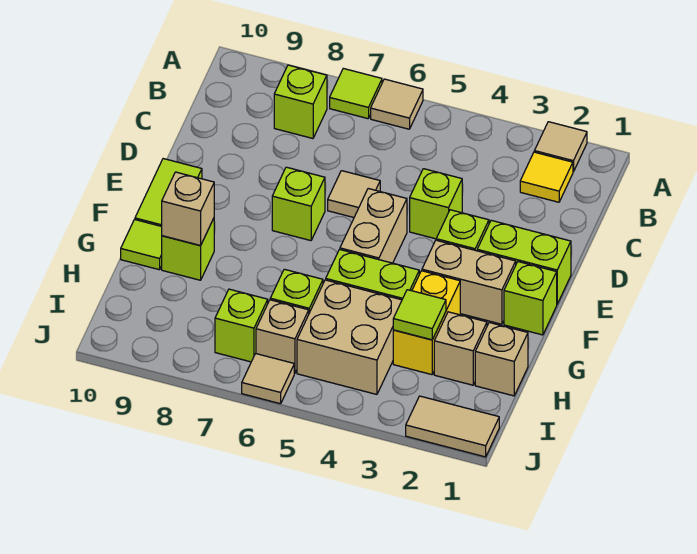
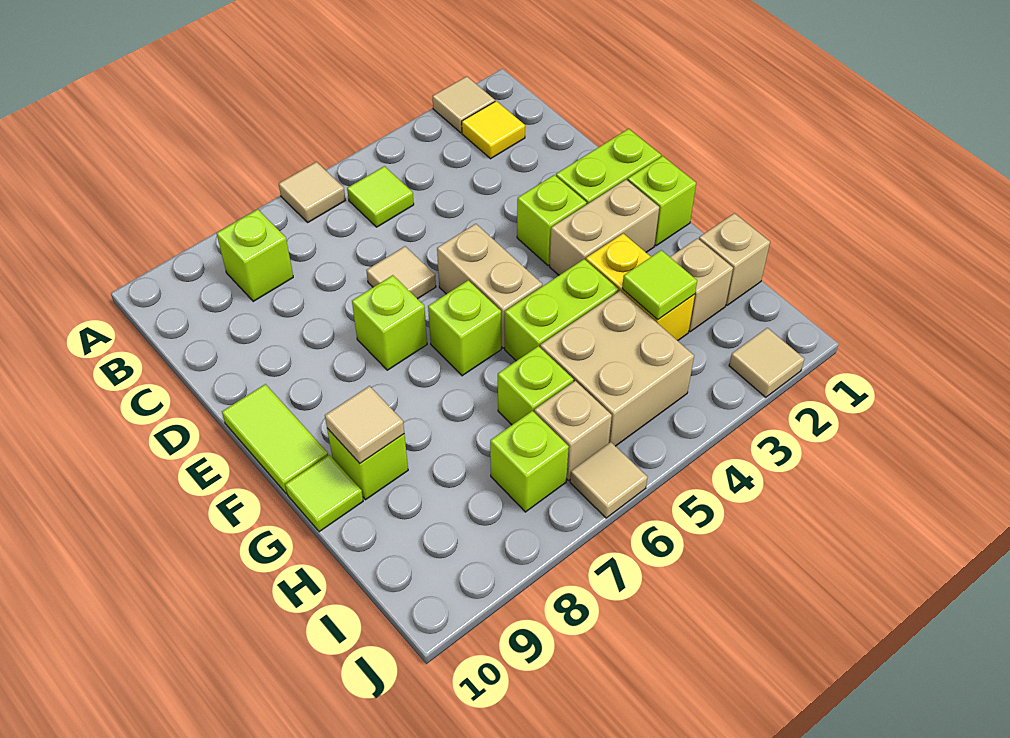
lime tile A7 level 1 -> lime tile B5 level 1
lime brick D4 level 1 -> lime brick F6 level 1
tan brick G9 level 2 -> tan tile G9 level 2
tan tile J1:J2 level 1 -> tan tile J2 level 1

